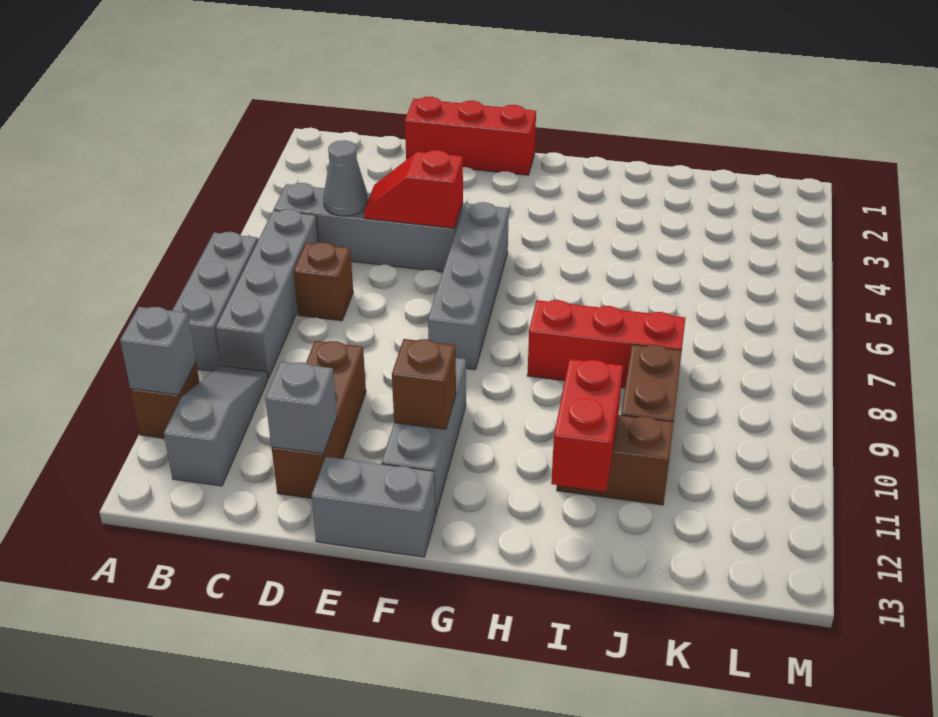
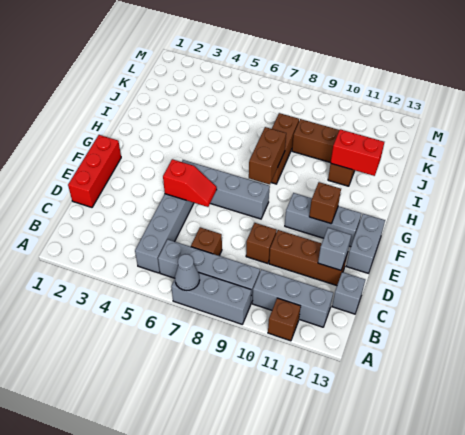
grey brick A11 level 2 -> grey brick C13 level 1
grey slope B10:B12 level 1 top 12 -> grey brick B10:B12 level 1
grey cone C5 level 2 -> grey cone A7 level 2
red slope D5:E5 level 2 top E -> red slope E5:E6 level 2 top 5
none -> brown brick D9 level 1
none -> brown brick G8:H8 level 2
red brick H8:J8 level 1 -> brown brick H8:J8 level 1

